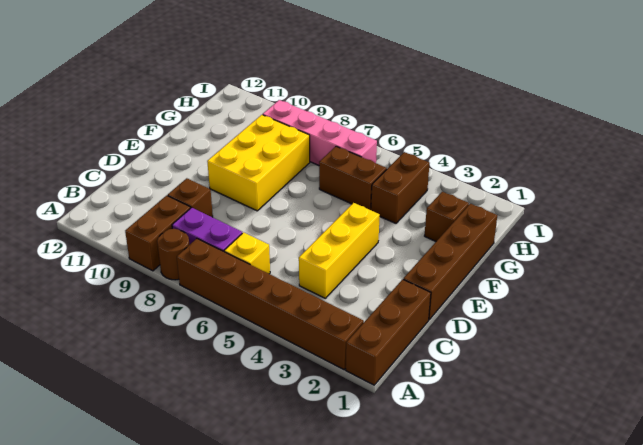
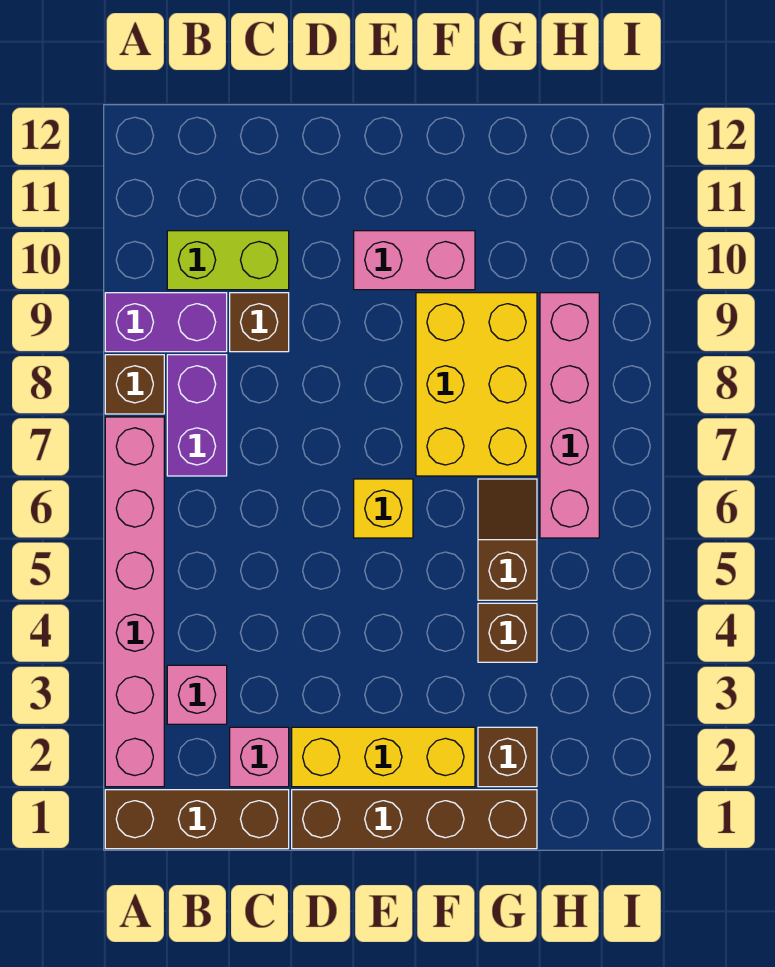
brown brick A2:A7 level 1 -> pink brick A2:A7 level 1
brown round brick A8 level 1 -> brown brick A8 level 1
brown brick A9:B9 level 1 -> purple brick A9:B9 level 1
none -> pink brick B3 level 1
yellow brick B6 level 1 -> yellow brick E6 level 1
none -> lime brick B10:C10 level 1
none -> pink brick C2 level 1
yellow brick C4:E4 level 1 -> yellow brick D2:F2 level 1
yellow brick E8:G9 level 1 -> yellow brick F7:G9 level 1
none -> pink brick E10:F10 level 1
brown brick G4:H4 level 1 -> brown brick G4 level 1
brown brick G5:G6 level 1 -> brown slope G5:G6 level 1 top 5

